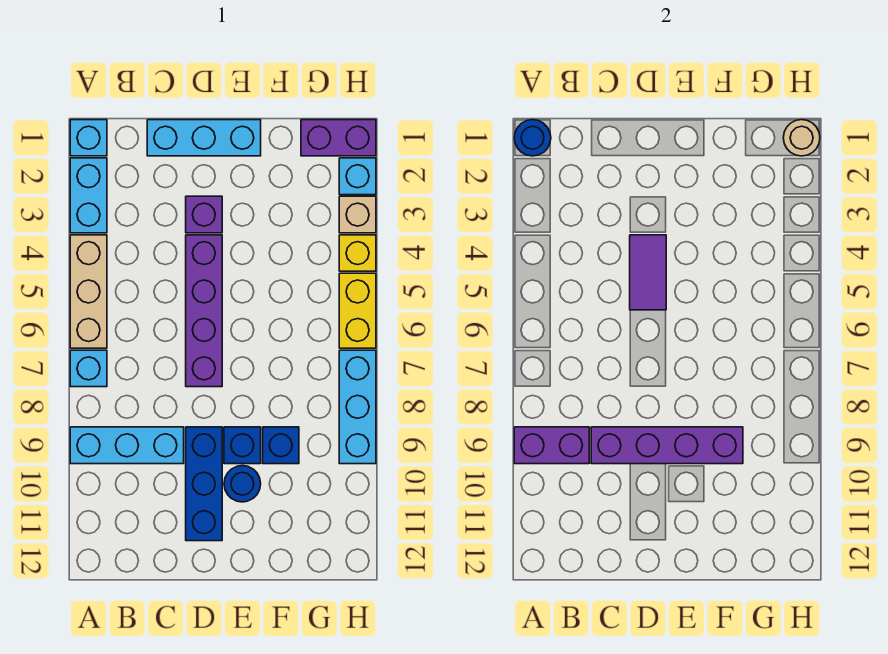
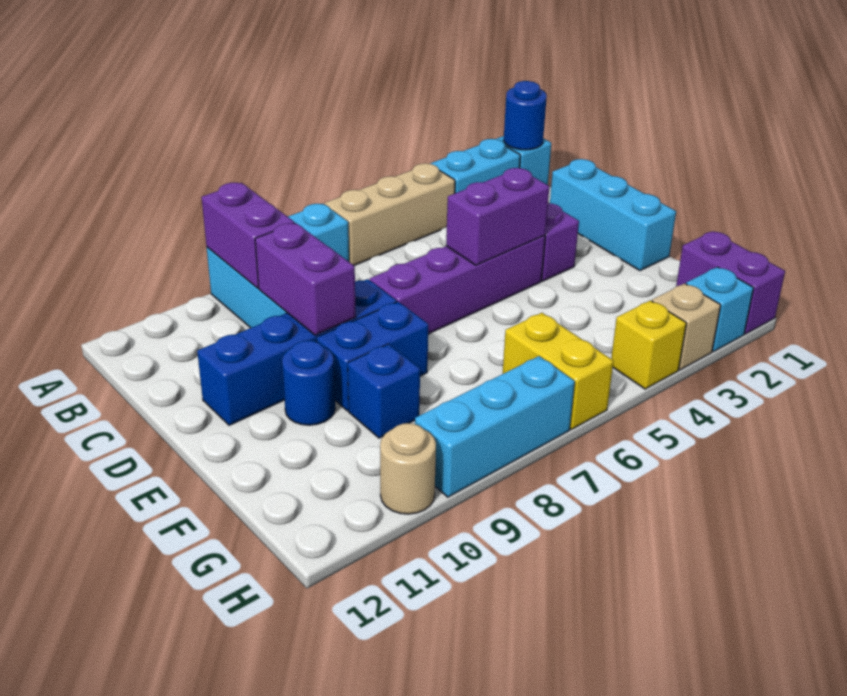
purple brick C9:F9 level 2 -> purple brick C9:D9 level 2
purple tile D4:D5 level 2 -> purple brick D4:D5 level 2
blue brick D9:D11 level 1 -> blue brick D8:D11 level 1
blue brick E9 level 1 -> blue brick E8:E9 level 1
tan round brick H1 level 2 -> tan round brick H10 level 1
yellow brick H5:H6 level 1 -> yellow brick G6:H6 level 1

